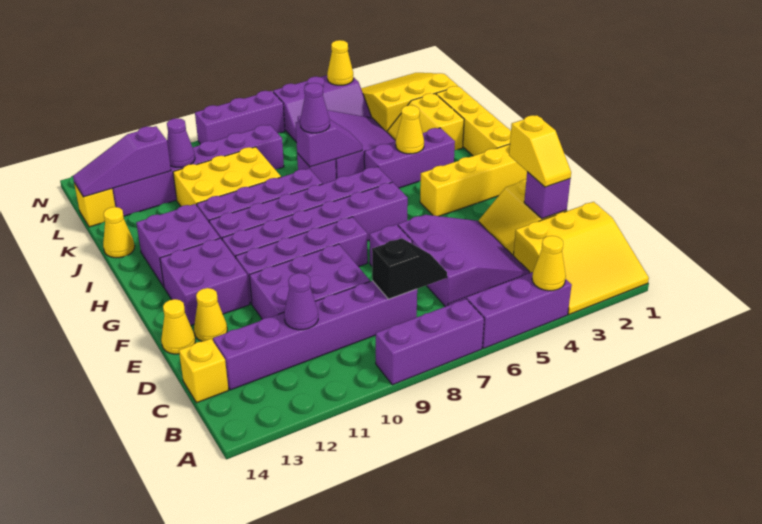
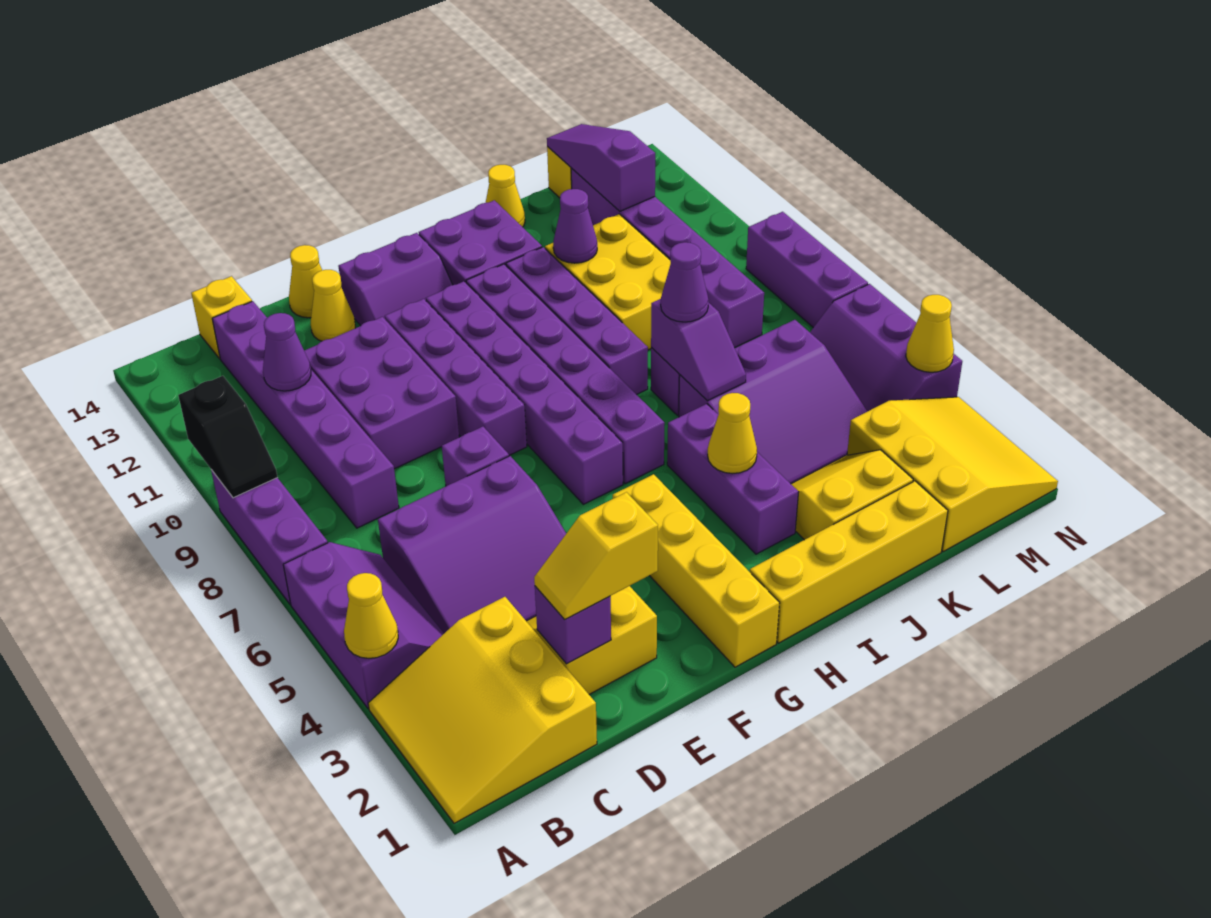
black slope C7:C8 level 2 top 8 -> black slope A9:A10 level 2 top 10
purple brick F12:G13 level 1 -> purple slope F12:G13 level 1 top 13
purple cone L11 level 2 -> purple cone J11 level 2

